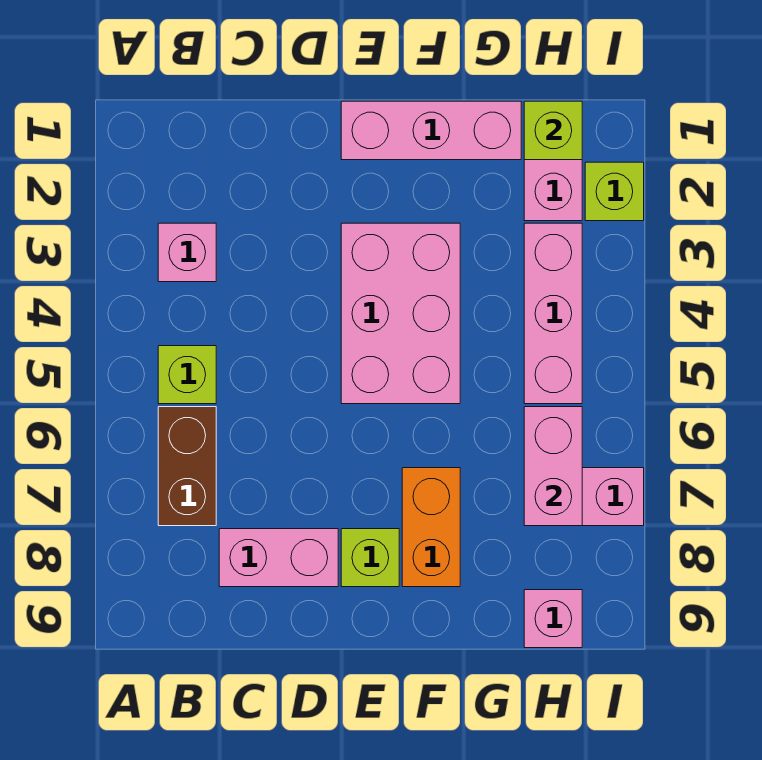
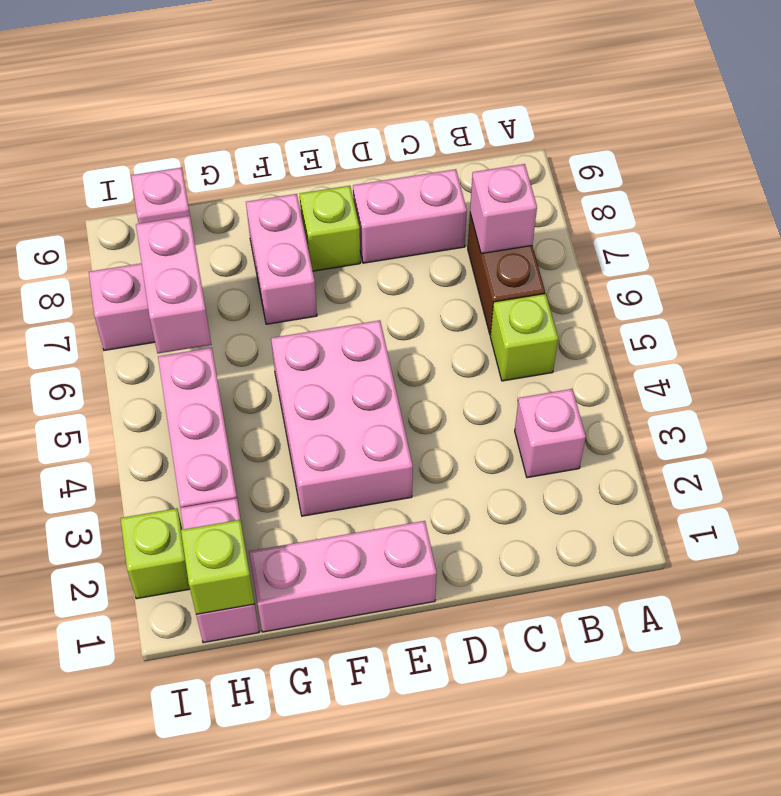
none -> pink brick B7 level 2
orange brick F7:F8 level 1 -> pink brick F7:F8 level 1

